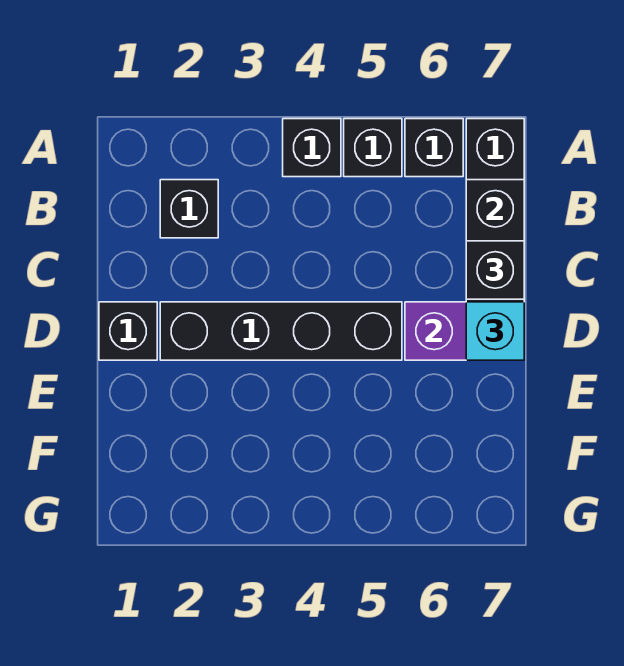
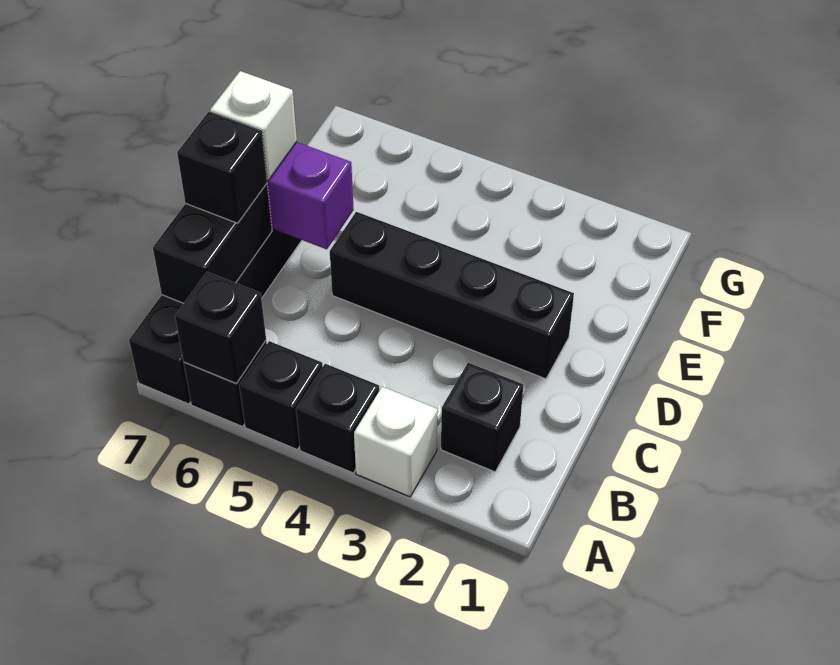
none -> white brick A3 level 1
black brick D1 level 1 -> black brick A6 level 2
cyan brick D7 level 3 -> white brick D7 level 3

